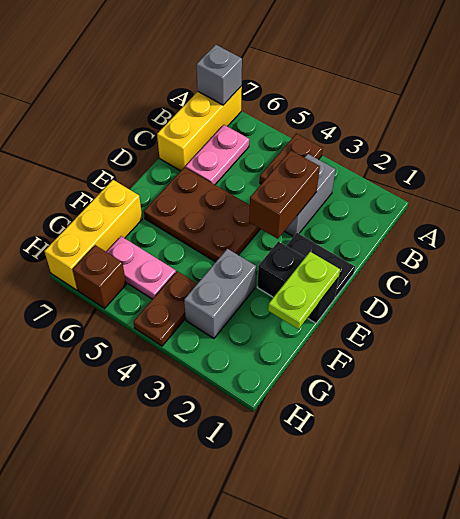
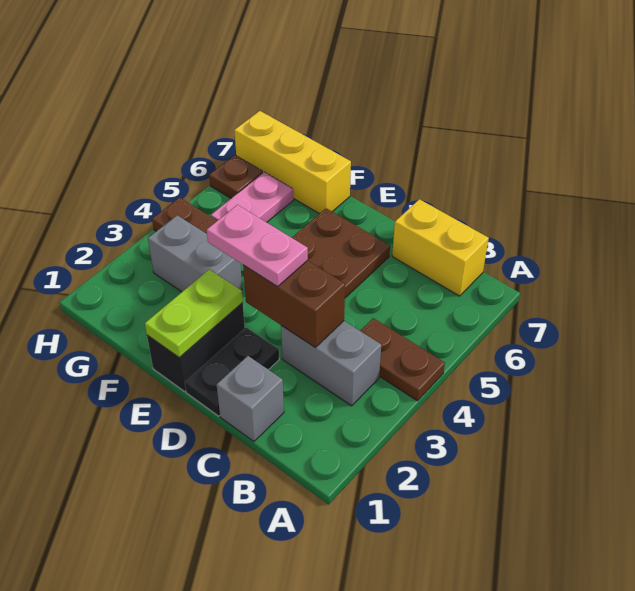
yellow brick A7:C7 level 1 -> yellow brick B7:C7 level 1
grey brick A7 level 2 -> grey brick C1 level 1
pink plate B6:C6 level 1 -> pink plate D3:E3 level 3
lime plate E1:F1 level 2 -> lime plate E1:E2 level 2
brown brick H6 level 1 -> brown plate H6 level 1

